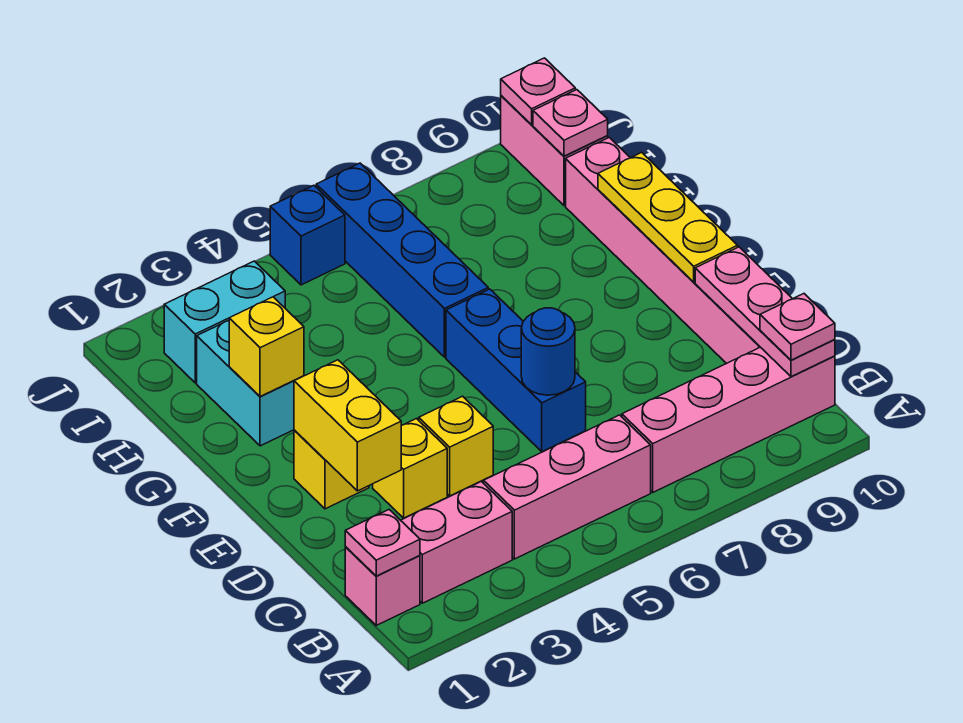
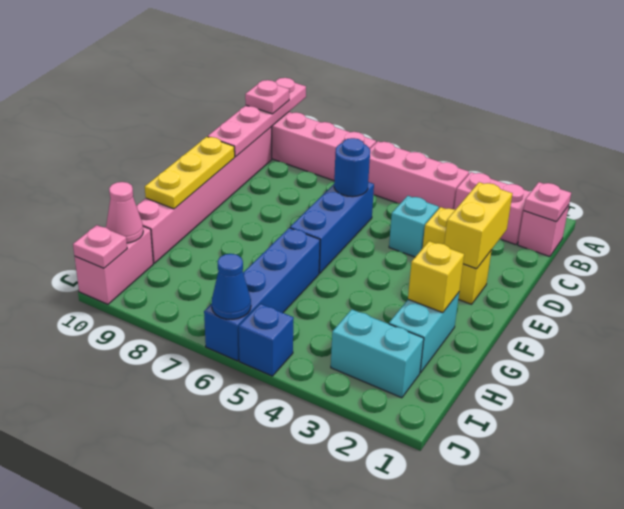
pink plate B10:D10 level 2 -> pink plate A10:D10 level 2
yellow brick D4 level 1 -> cyan brick D4 level 1
pink plate I10 level 2 -> pink cone I10 level 2
none -> blue cone J6 level 2

